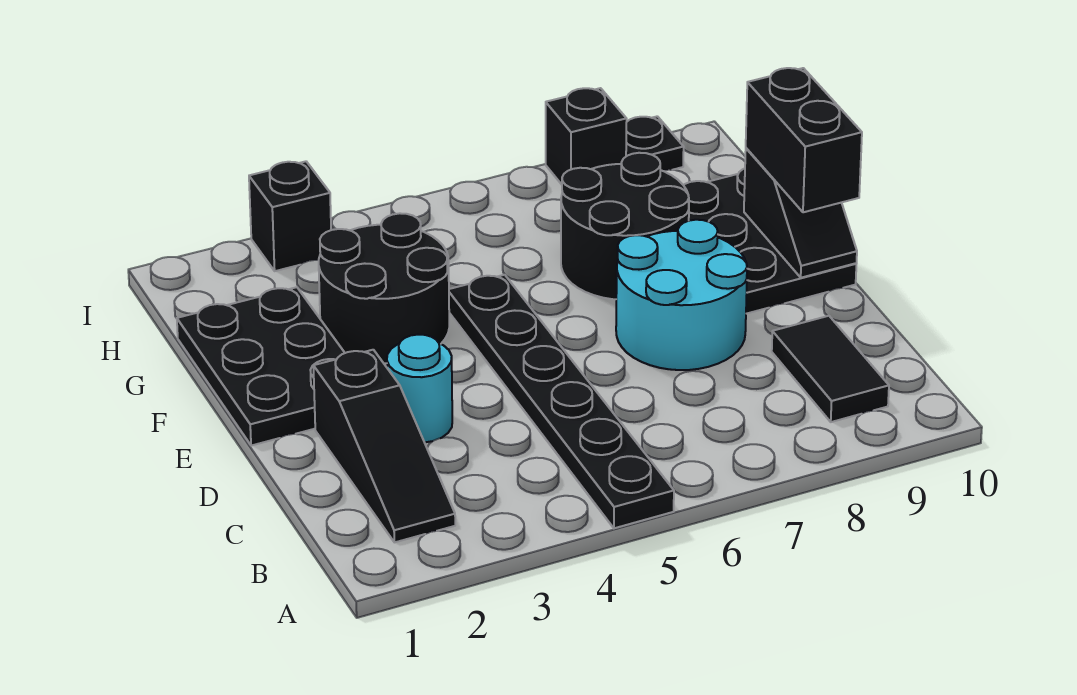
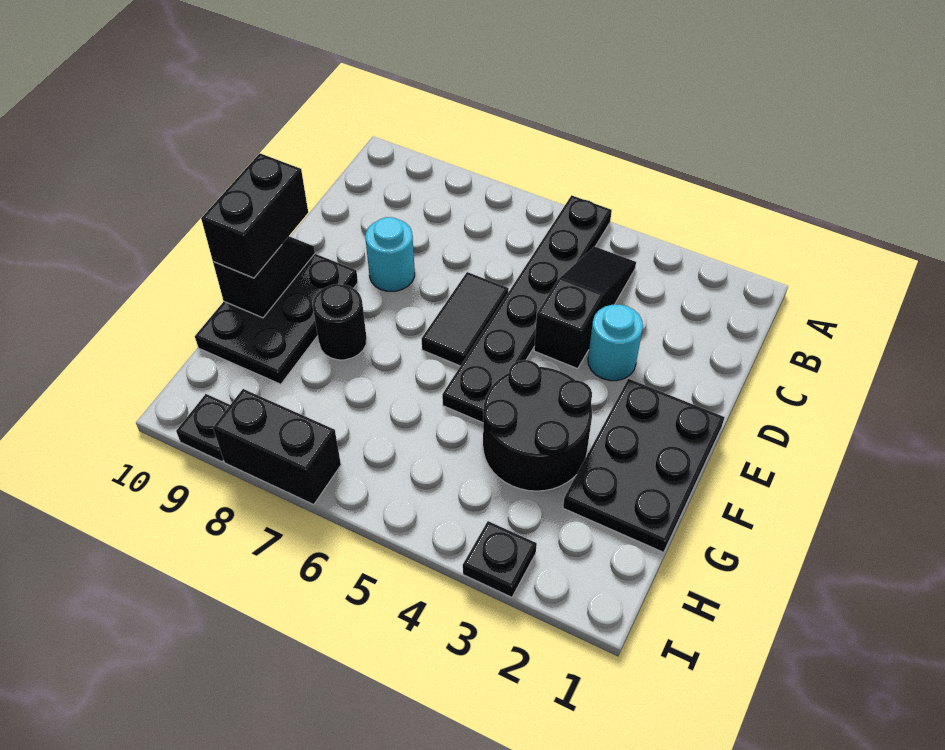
black slope B2:D2 level 1 top D -> black slope B4:D4 level 1 top D
black tile B9:C9 level 1 -> black tile D6:E6 level 1
cyan round brick D7:E8 level 1 -> cyan round brick D8 level 1
black round brick F7:G8 level 1 -> black round brick F8 level 1
black brick I3 level 1 -> black plate I3 level 1
black brick I8 level 1 -> black brick I7:I8 level 1

